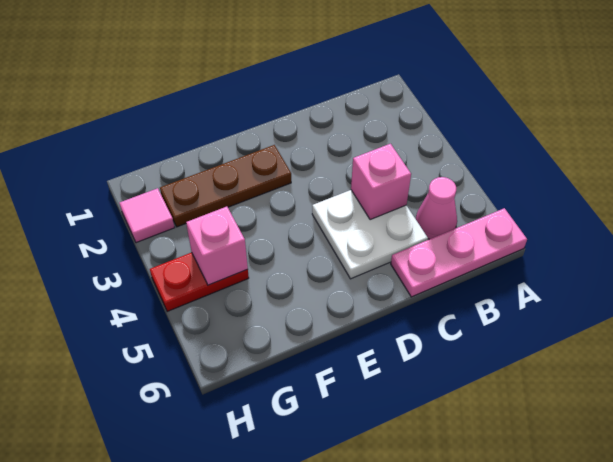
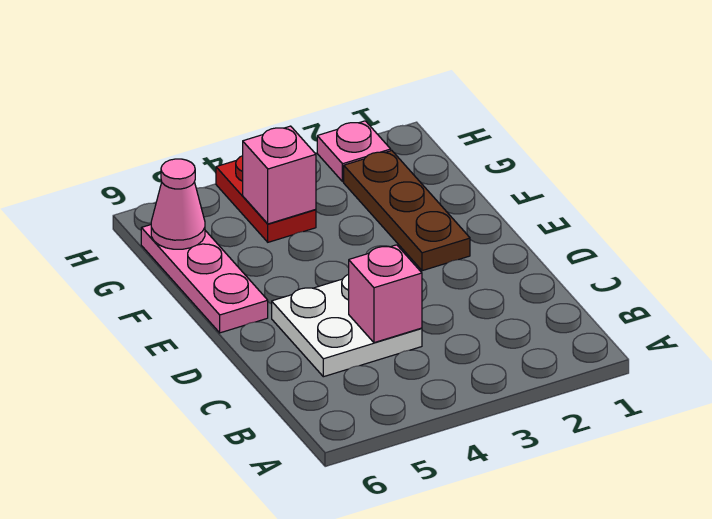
pink plate A6:C6 level 1 -> pink plate E6:G6 level 1
pink cone B5 level 1 -> pink cone G6 level 2
pink tile H2 level 1 -> pink plate H2 level 1

